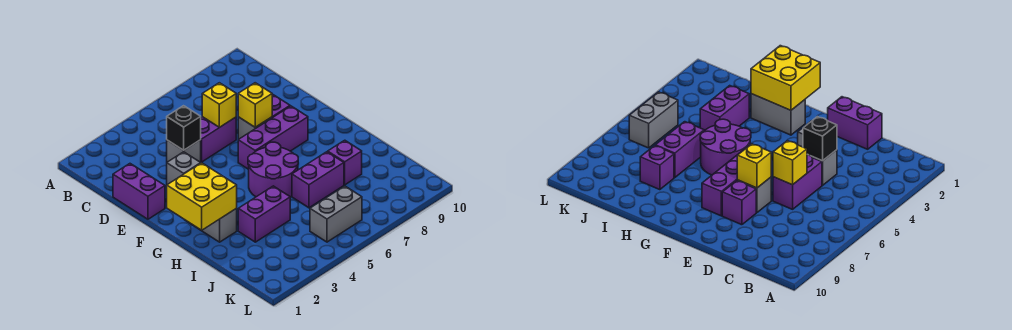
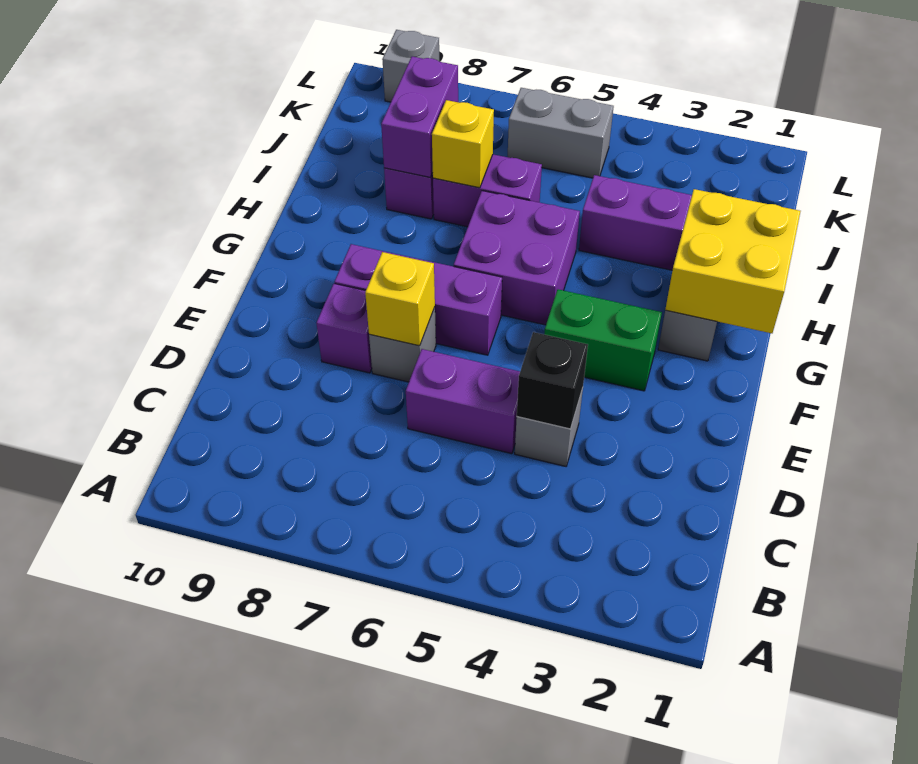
purple brick D1:E1 level 1 -> purple brick I8:J8 level 2
yellow brick D6 level 2 -> yellow brick I7 level 2
grey brick E3 level 1 -> grey brick L9 level 1
none -> green brick F3:F4 level 1
purple round brick G5:H6 level 1 -> purple brick G5:H6 level 1

